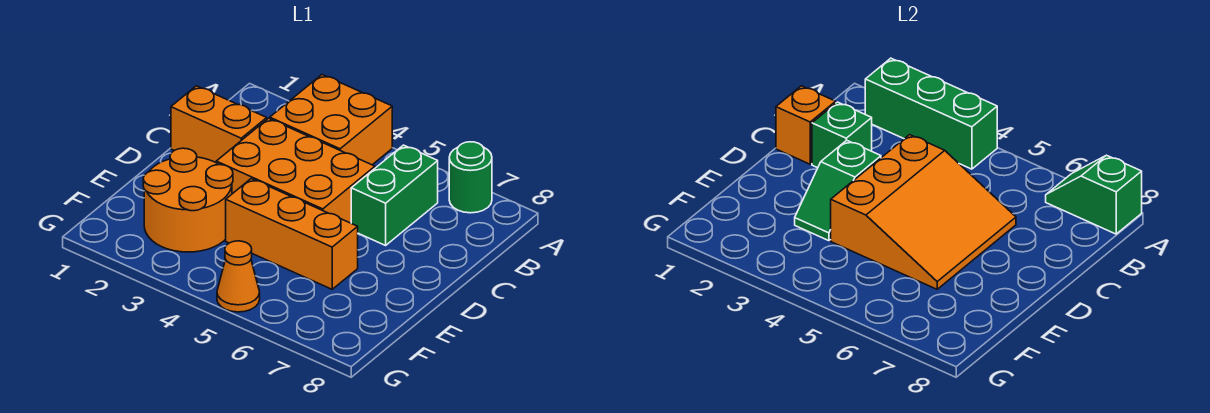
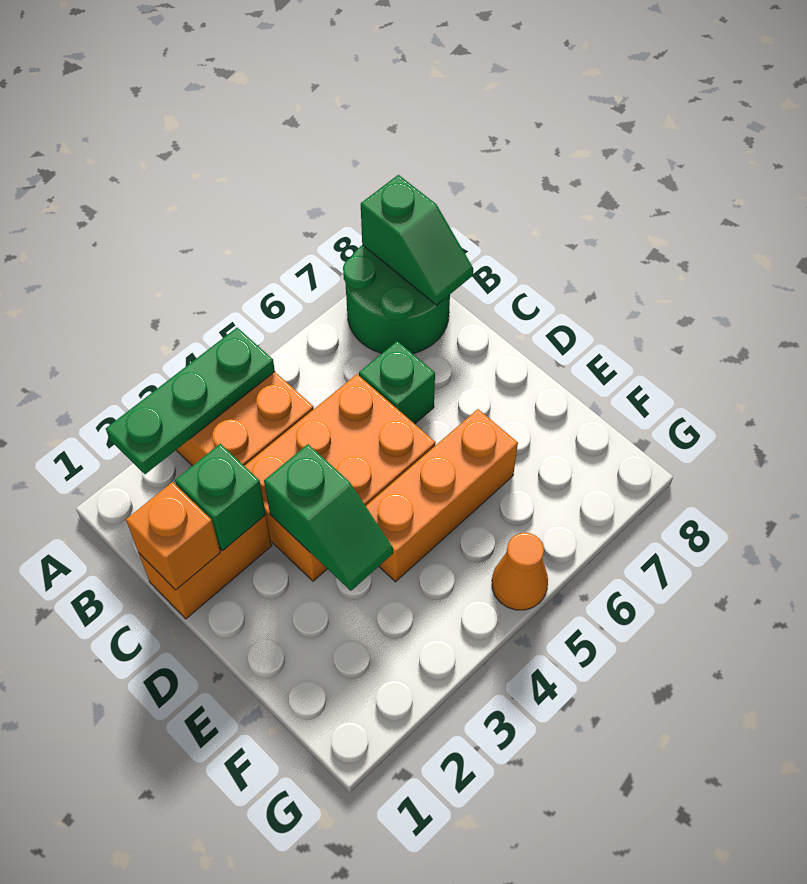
green brick A2:A4 level 2 -> green plate A2:A4 level 2
green round brick A7 level 1 -> green round brick A7:B8 level 1
green slope A7:A8 level 2 top 8 -> green slope A8:B8 level 2 top A
green brick B6:C6 level 1 -> green brick C6 level 1
orange slope C4:E6 level 2 top 4 -> none
orange round brick E2:F3 level 1 -> none

